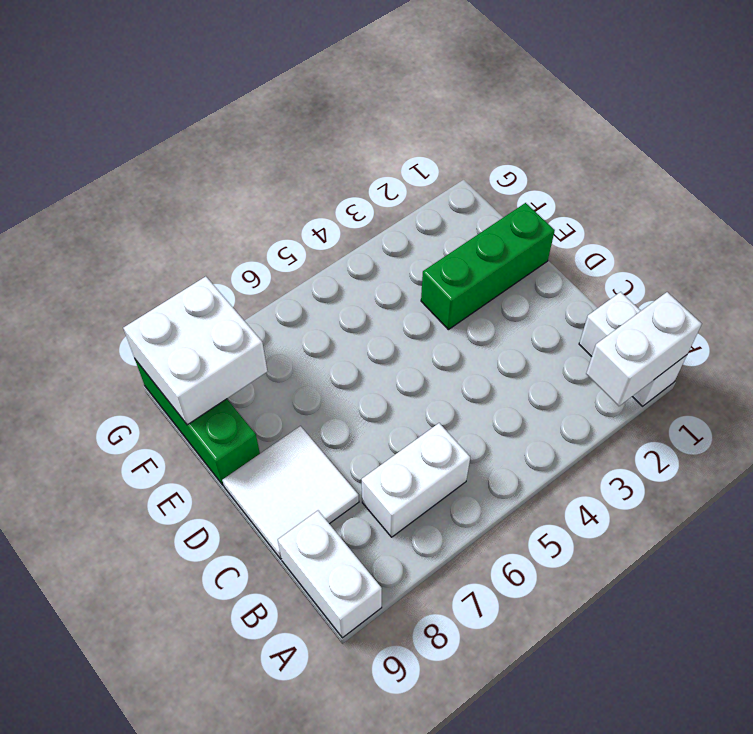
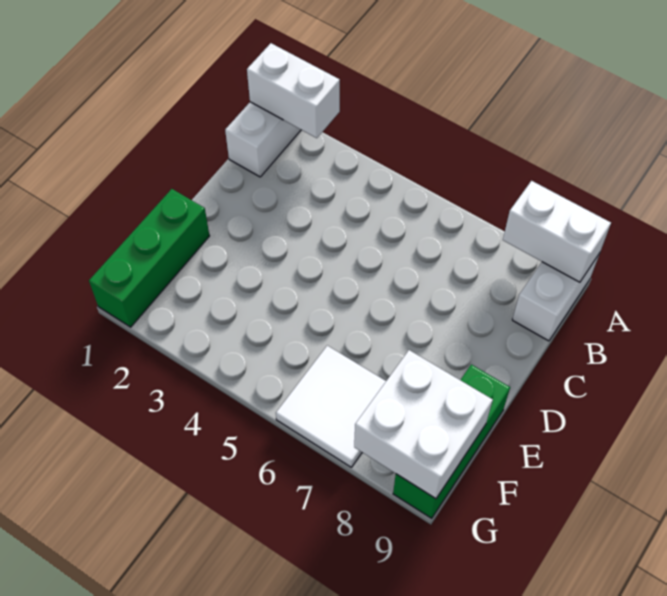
white brick B6:B7 level 1 -> white brick A8:A9 level 2
white tile C8:D9 level 1 -> white tile F6:G7 level 1
green brick E1:E3 level 1 -> green brick E1:G1 level 1

